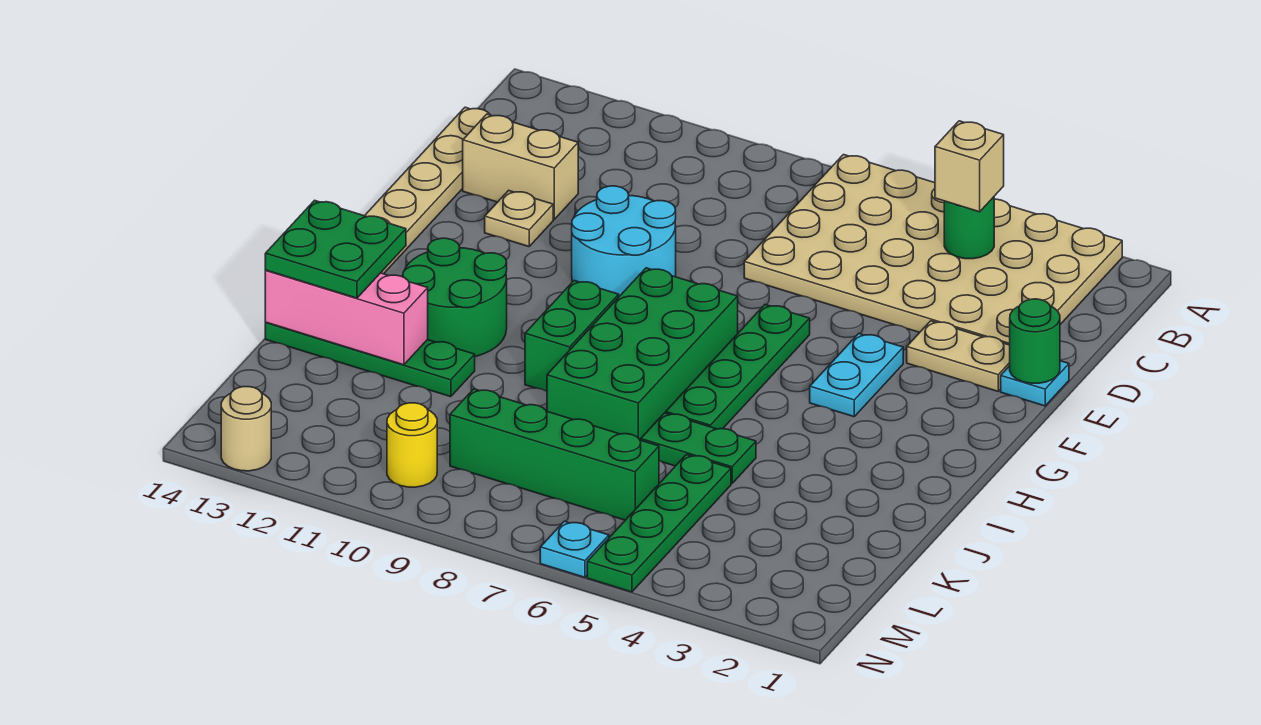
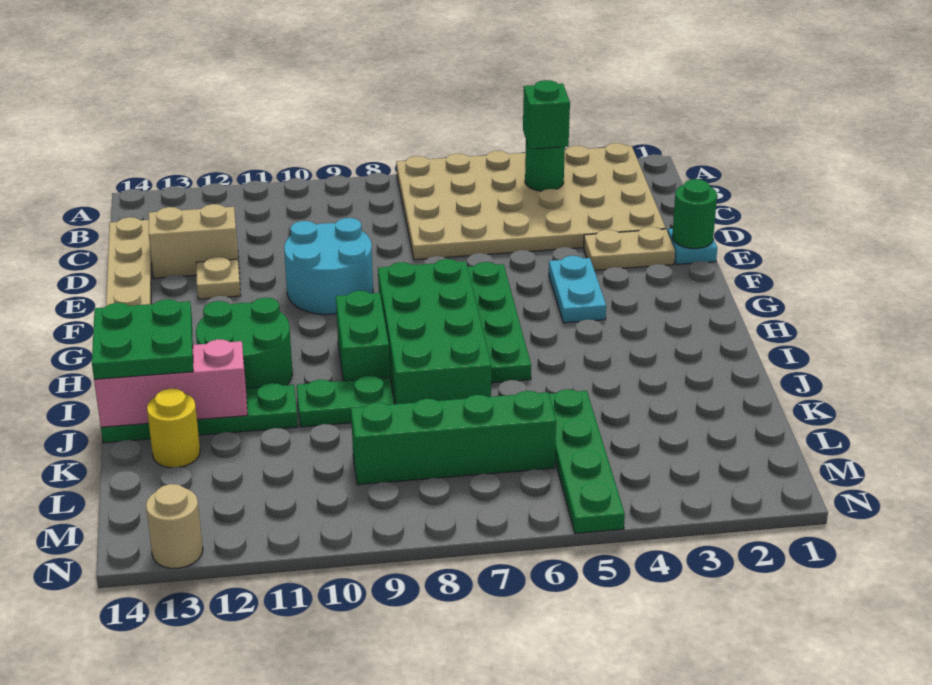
tan brick B4 level 3 -> green brick B4 level 3
green plate J5:J6 level 1 -> green plate J9:J10 level 1
yellow round brick M10 level 1 -> yellow round brick K13 level 1
cyan plate N6 level 1 -> none

